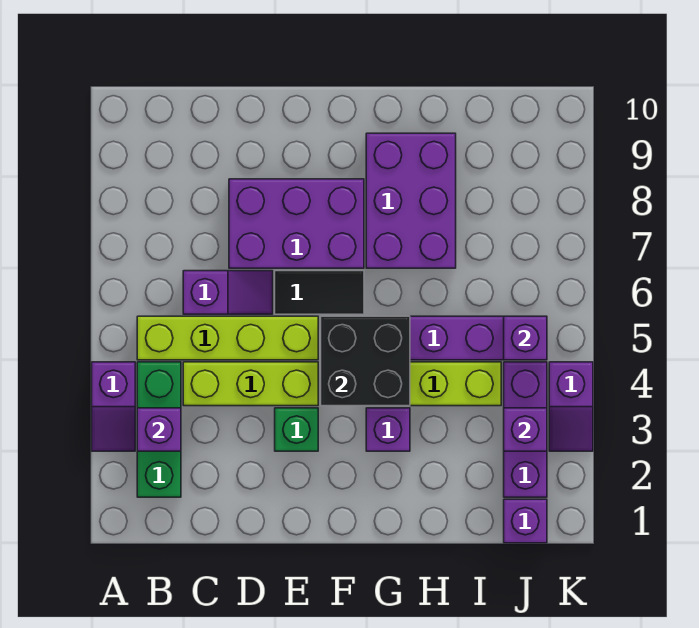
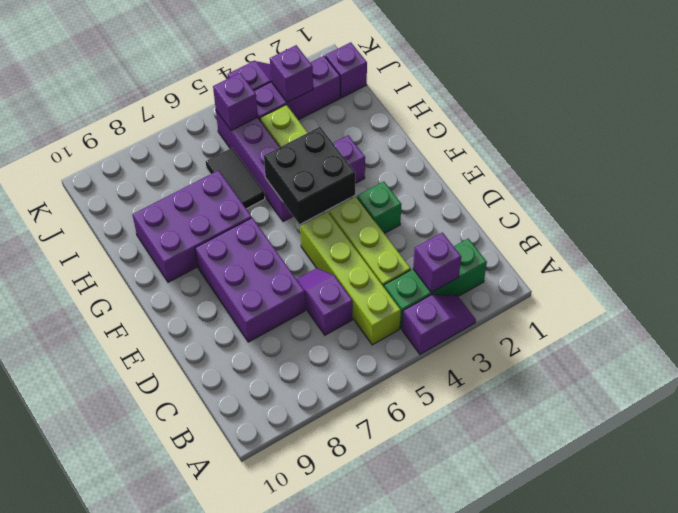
black tile E6:F6 level 1 -> black tile H6:I6 level 1

